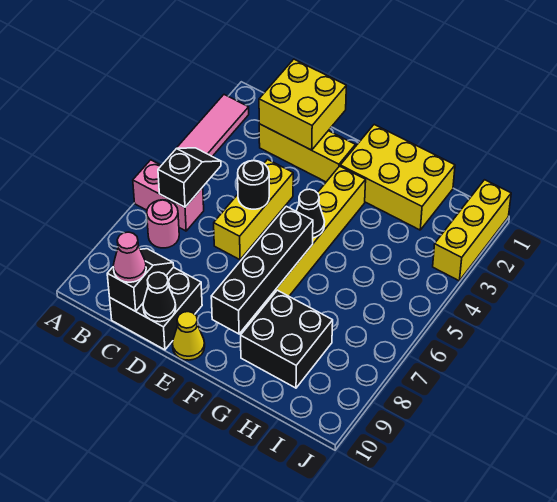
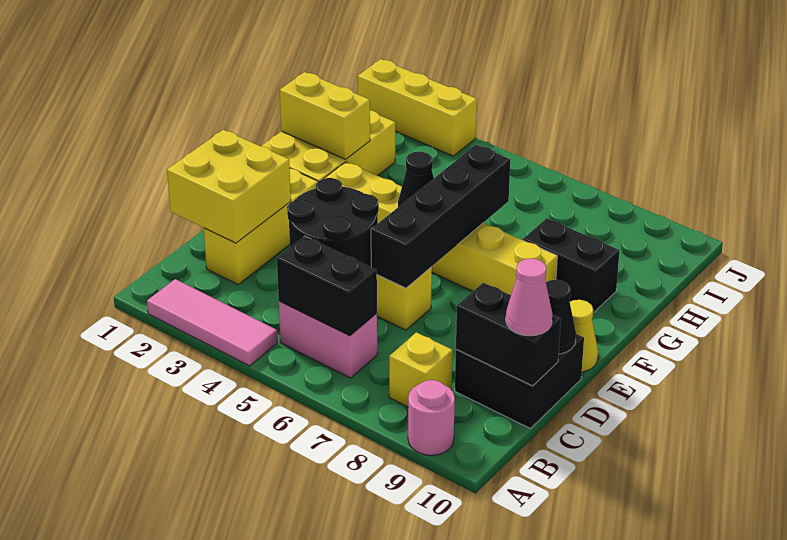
pink brick A6:B6 level 1 -> pink brick B5:B6 level 1
black slope B5:B6 level 2 top 6 -> black brick B5:B6 level 2
pink round brick B7 level 1 -> pink round brick A9 level 1
none -> yellow brick B8 level 1
black slope C9:C10 level 2 top 10 -> black brick C9:C10 level 2
black round brick D5 level 2 -> black round brick C4:D5 level 2
black brick F6:F9 level 2 -> black brick D6:G6 level 2
none -> yellow brick G1:G2 level 2
black brick G8:H9 level 1 -> black brick G8:G9 level 1

